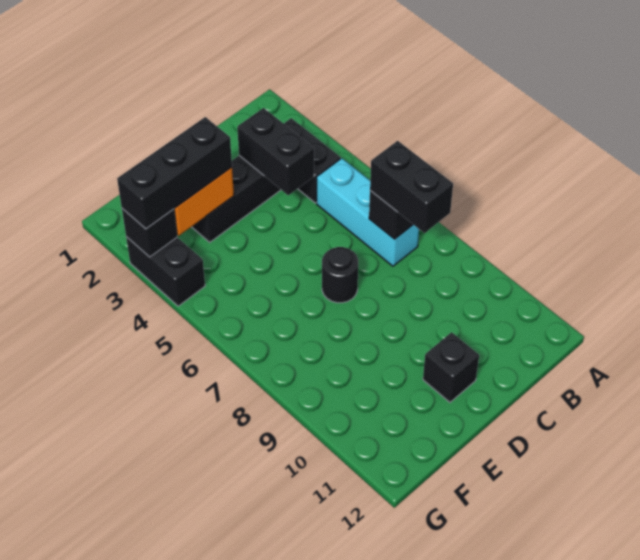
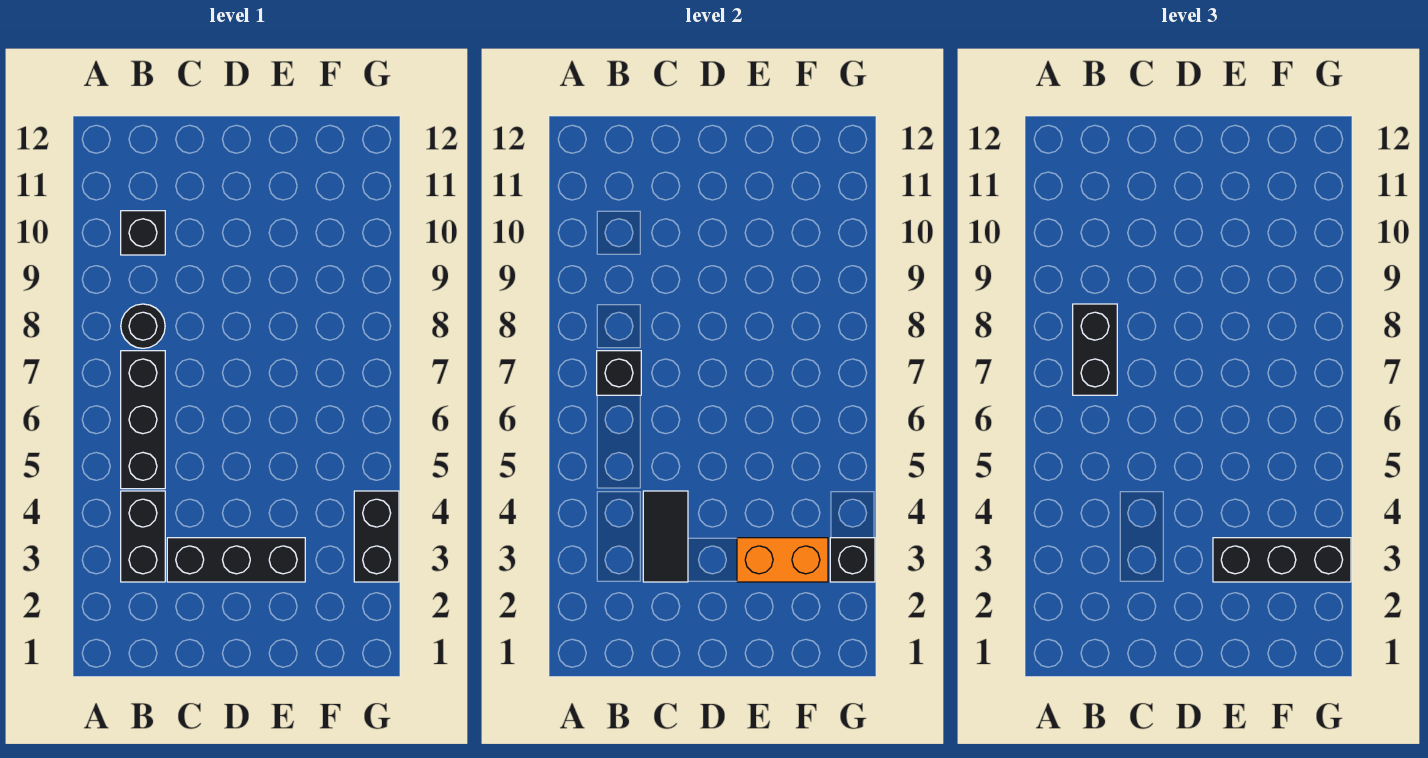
cyan brick B5:B7 level 1 -> black brick B5:B7 level 1
black brick C3:C4 level 2 -> black tile C3:C4 level 2
black round brick D7 level 1 -> black round brick B8 level 1
black brick D11 level 1 -> black brick B10 level 1

